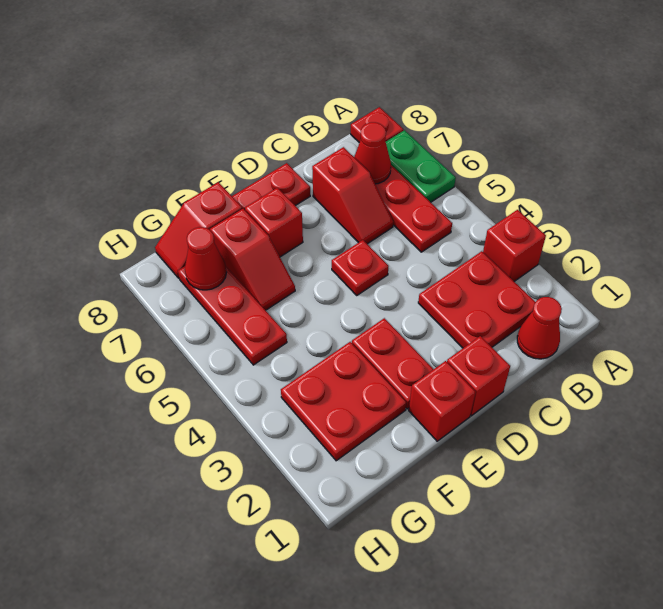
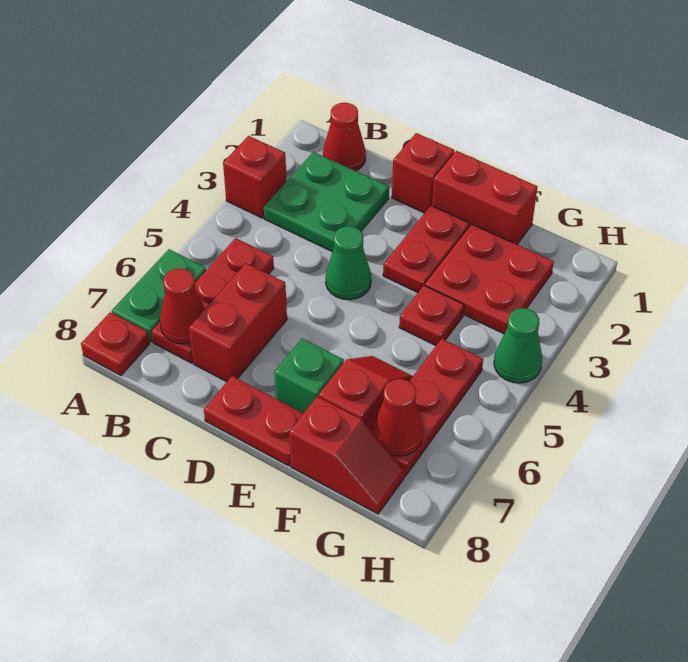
red plate B2:C3 level 1 -> green plate B2:C3 level 1
red slope C6:C7 level 1 top 7 -> red brick C6:C7 level 1
none -> green cone D4 level 1
red plate D5 level 1 -> red plate F4 level 1
red brick E1 level 1 -> red brick E1:F1 level 1
red brick E7 level 1 -> green brick E7 level 1
none -> green cone H4 level 1

